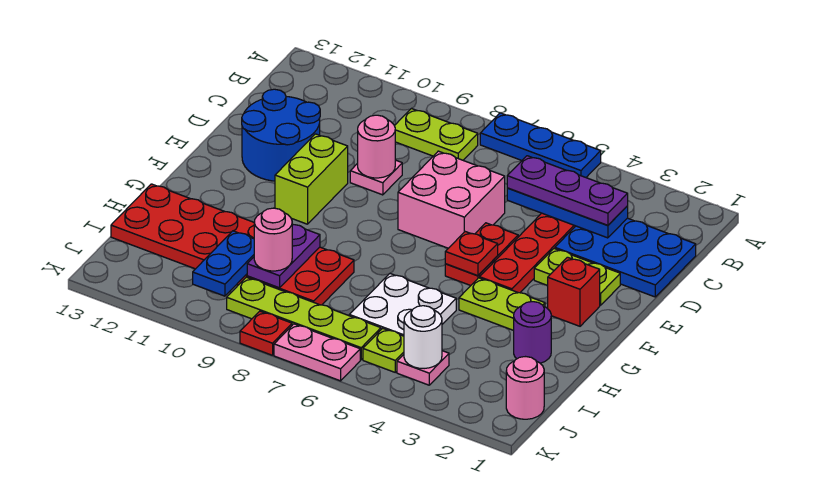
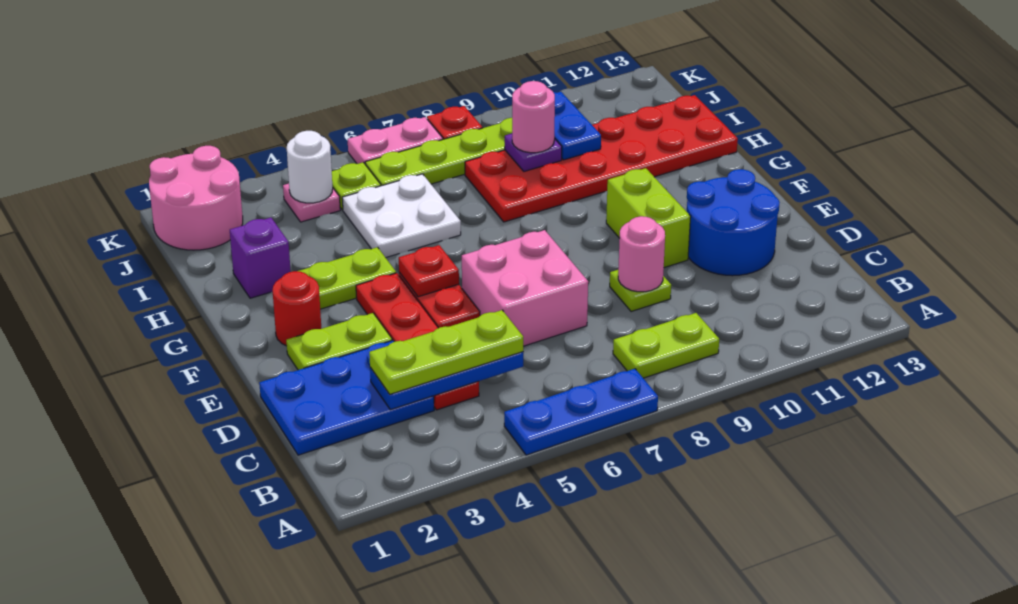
purple plate C3:C5 level 3 -> lime plate C3:C5 level 3
pink plate D9 level 1 -> lime plate D9 level 1
red brick F2 level 1 -> red round brick F2 level 1
purple round brick H2 level 1 -> purple brick H2 level 1
purple plate H9:I9 level 2 -> purple plate I9 level 2
pink round brick J1 level 1 -> pink round brick J1:K2 level 1

